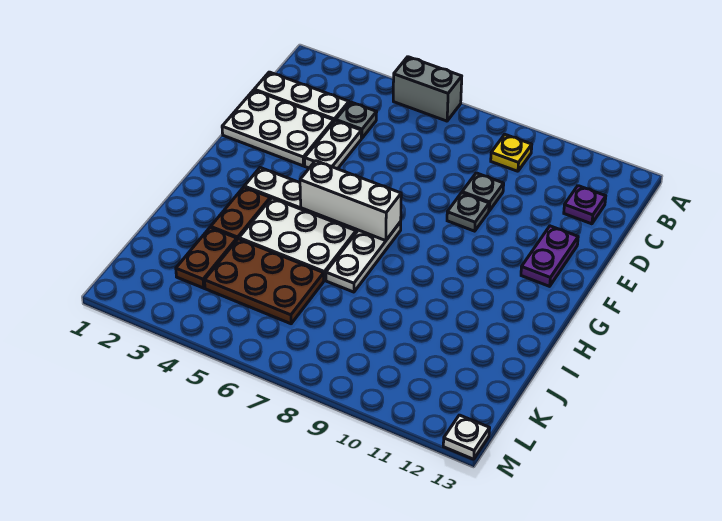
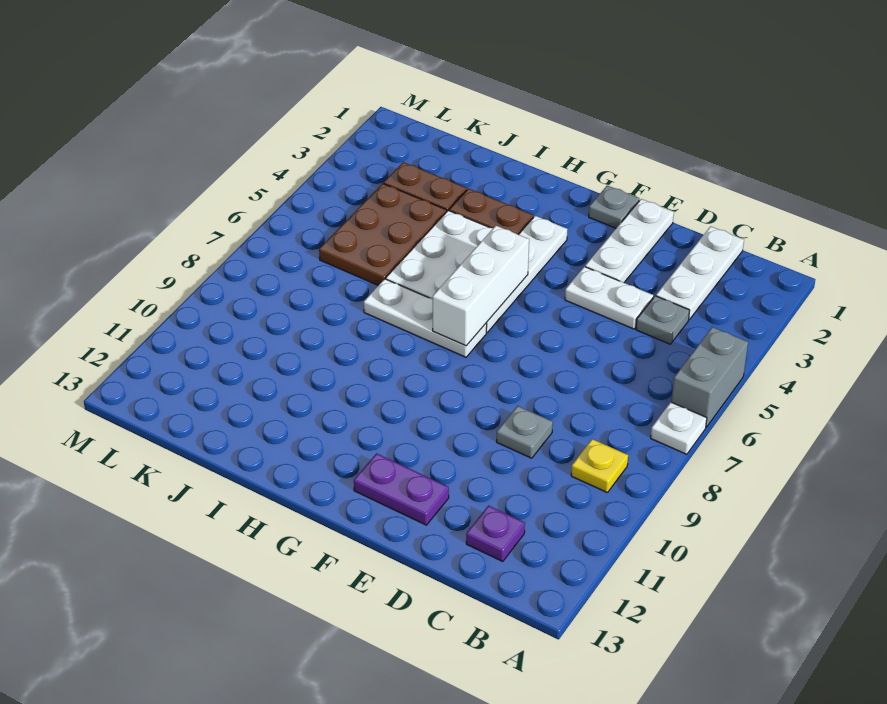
white plate D1:E3 level 1 -> white plate E1:E3 level 1
grey plate E9 level 1 -> grey plate F1 level 1
white plate M13 level 1 -> white plate A7 level 1

